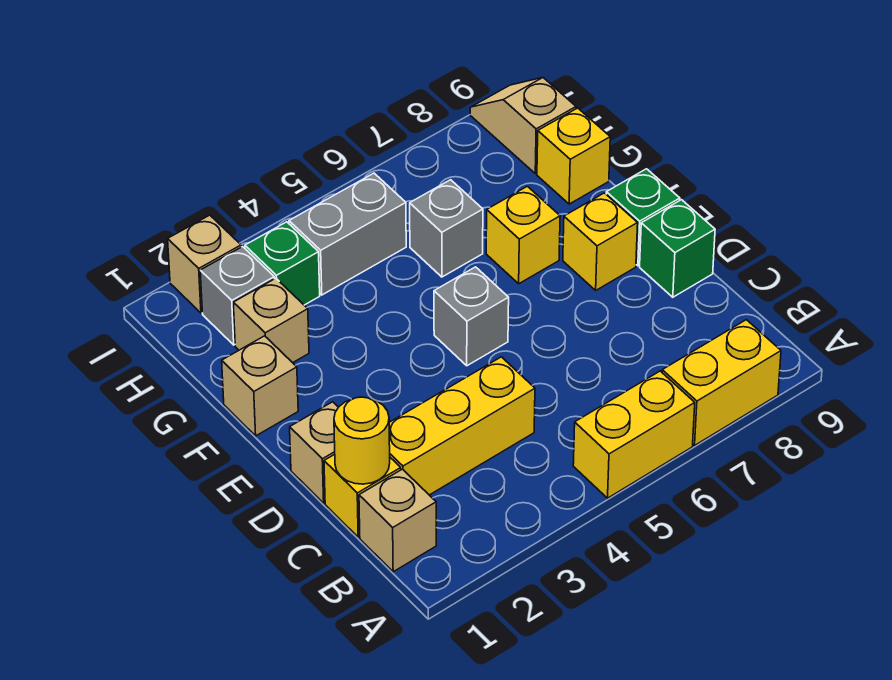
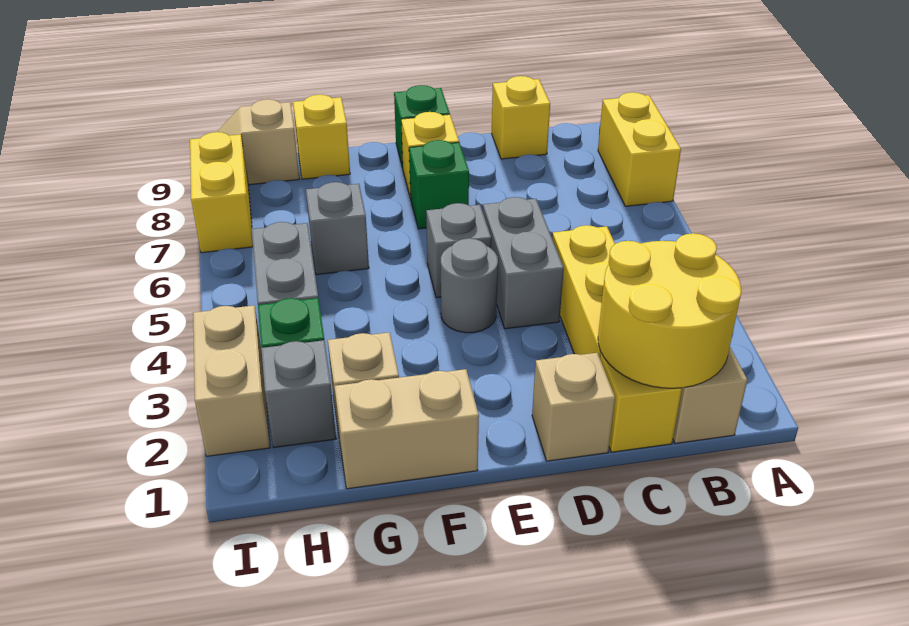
yellow brick A5:A6 level 1 -> yellow brick I7:I8 level 1
yellow round brick C1 level 2 -> yellow round brick B1:C2 level 2
none -> grey brick D4:D5 level 1
green brick D9 level 1 -> green brick E7 level 1
none -> grey round brick E4 level 1
tan brick F1 level 1 -> tan brick F1:G1 level 1
yellow brick F7 level 1 -> yellow brick C9 level 1
tan brick I2 level 1 -> tan brick I2:I3 level 1

